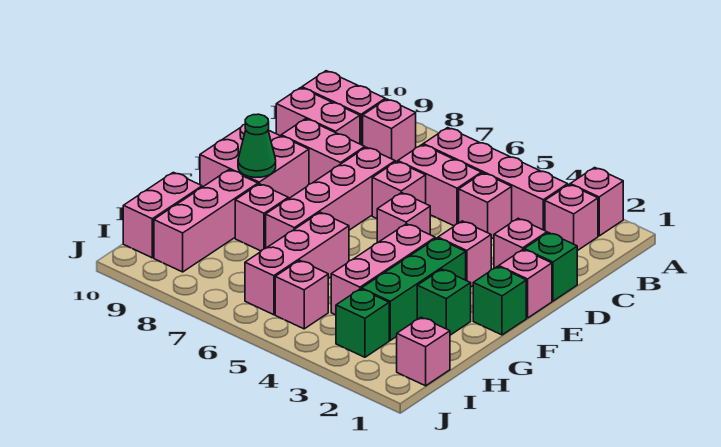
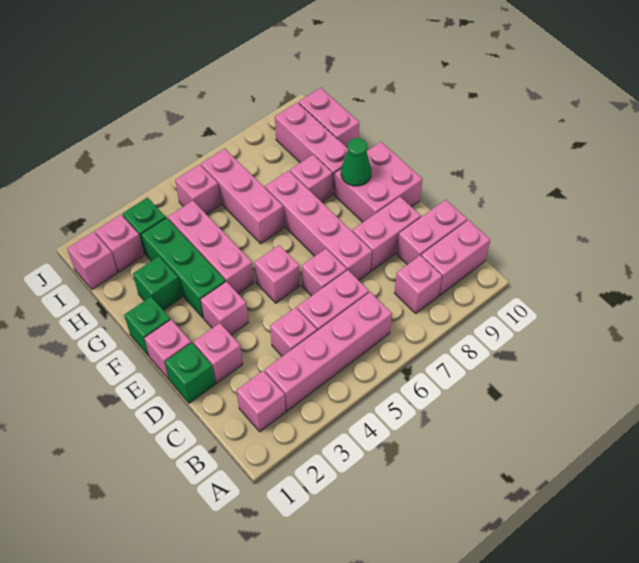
pink brick A2 level 1 -> pink brick I2 level 1

